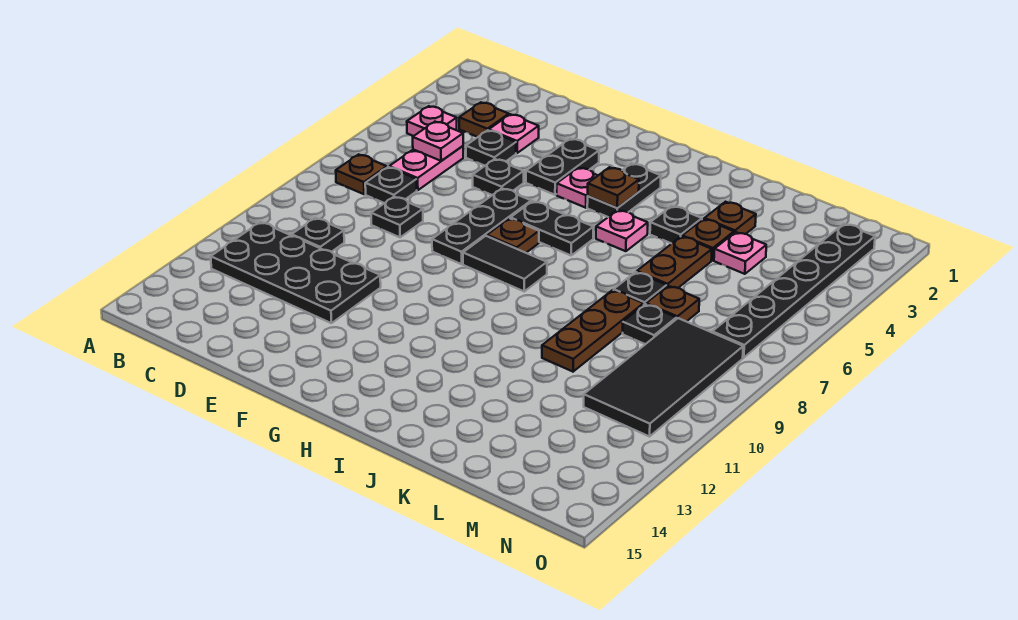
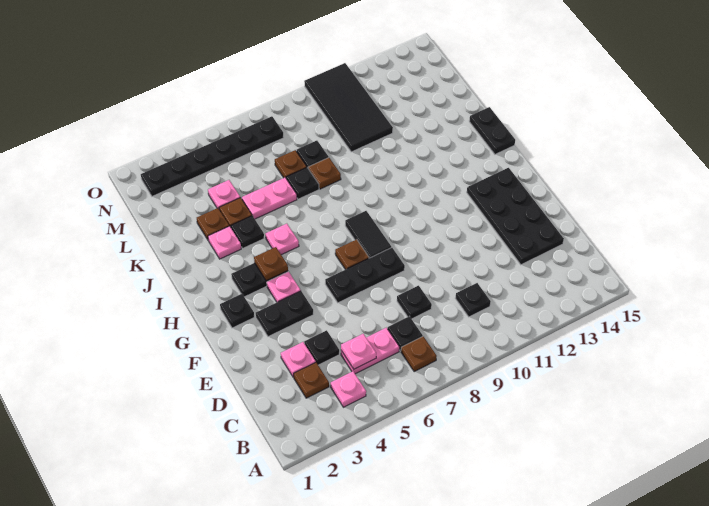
black plate B11:E12 level 1 -> black plate D13:G14 level 1
black plate E5 level 1 -> black plate G2 level 1
black plate G6:H6 level 1 -> black plate I15:J15 level 1
none -> pink plate J3 level 1
brown plate K5:K6 level 1 -> pink plate K5:K6 level 1
brown plate K8:K10 level 1 -> brown plate K8 level 1
black tile M8:N11 level 1 -> black tile L10:O11 level 1

